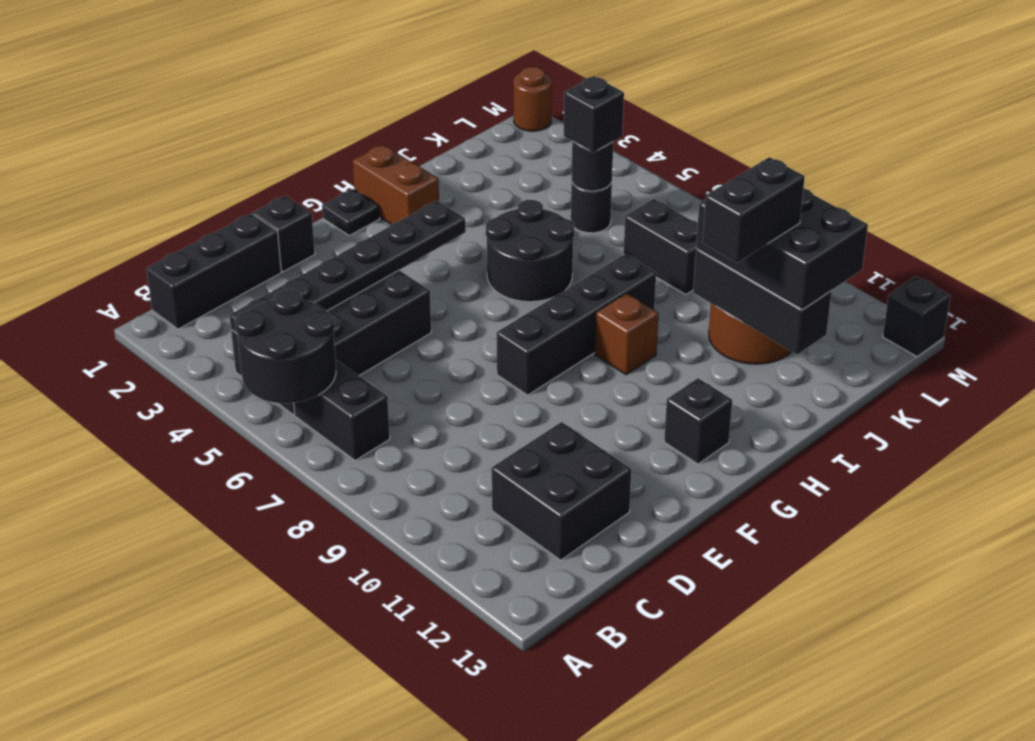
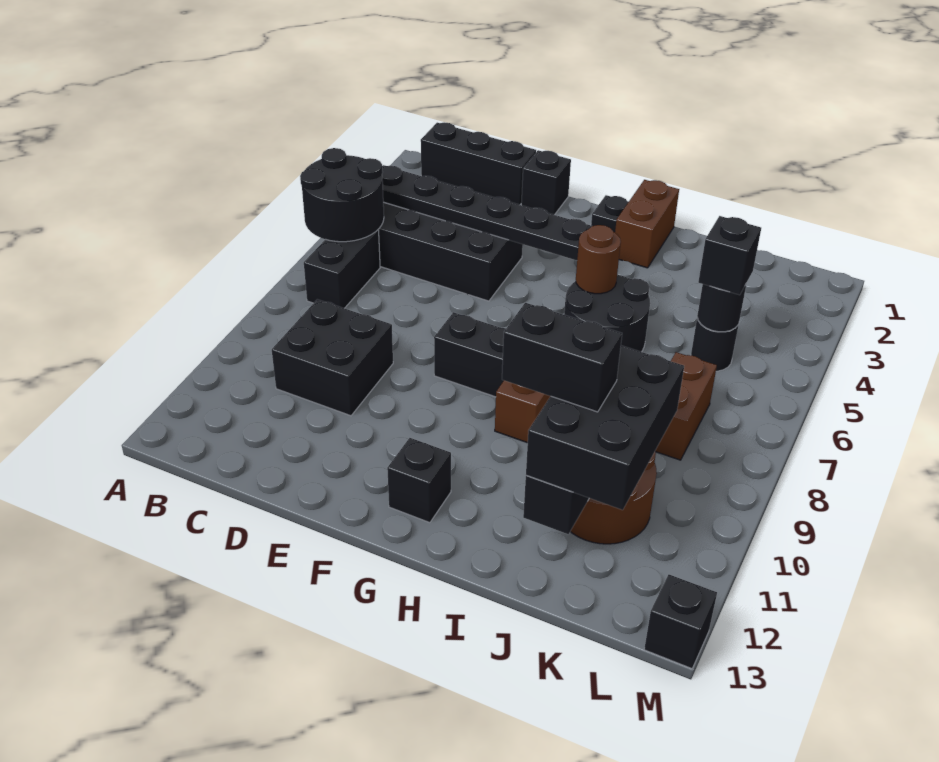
black brick C11:D12 level 1 -> black brick C9:D10 level 1
black brick K7:K8 level 1 -> brown brick K7:K8 level 1
brown round brick M1 level 1 -> brown round brick H5 level 2

